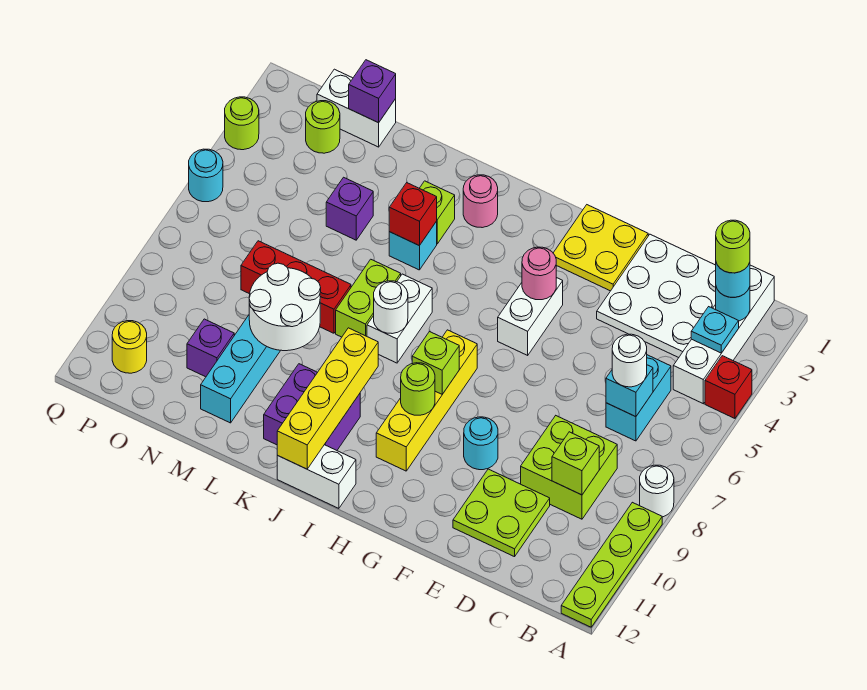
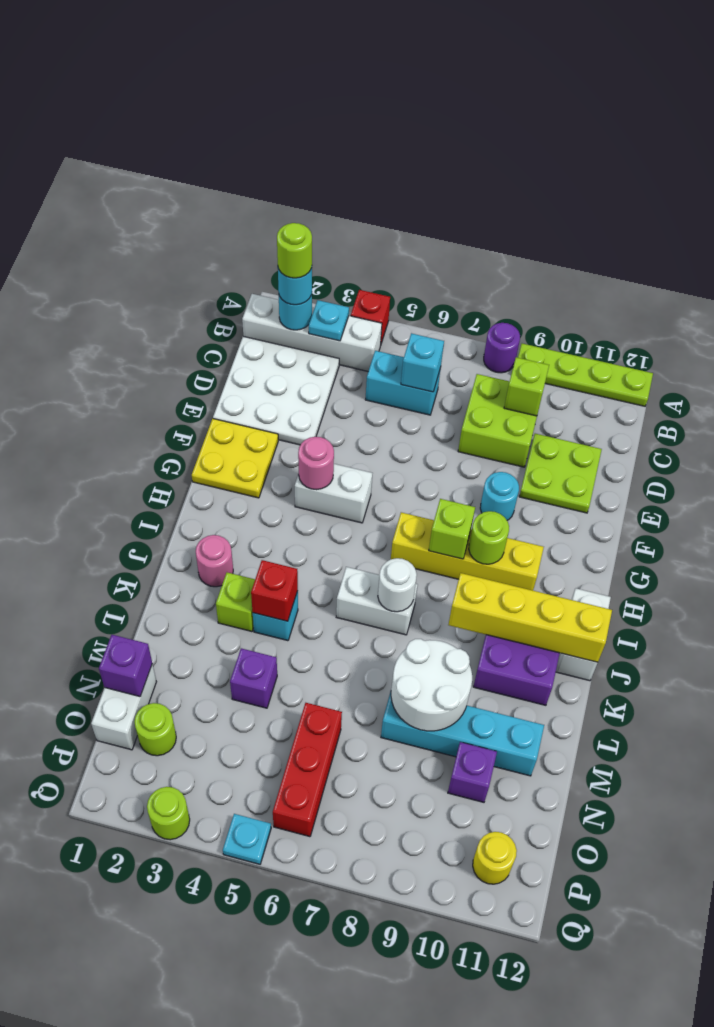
white round brick A8 level 1 -> purple round brick A8 level 1
white round brick C6 level 3 -> none
lime brick K6:K7 level 1 -> none
red brick L7:N7 level 1 -> red brick N6:P6 level 1
cyan round brick Q5 level 1 -> cyan plate Q5 level 1

